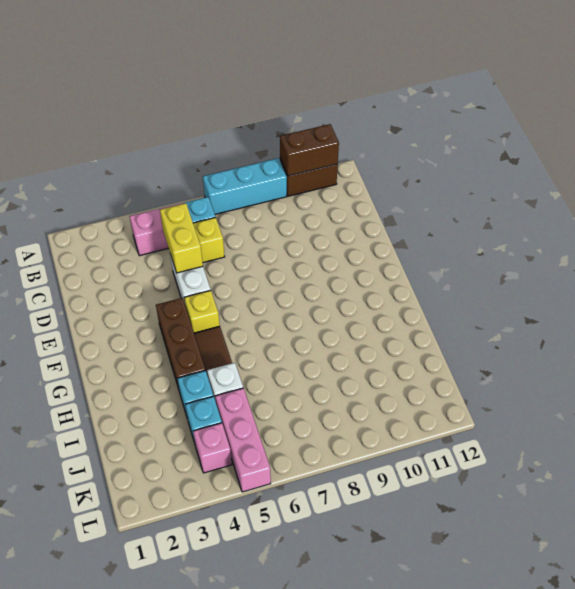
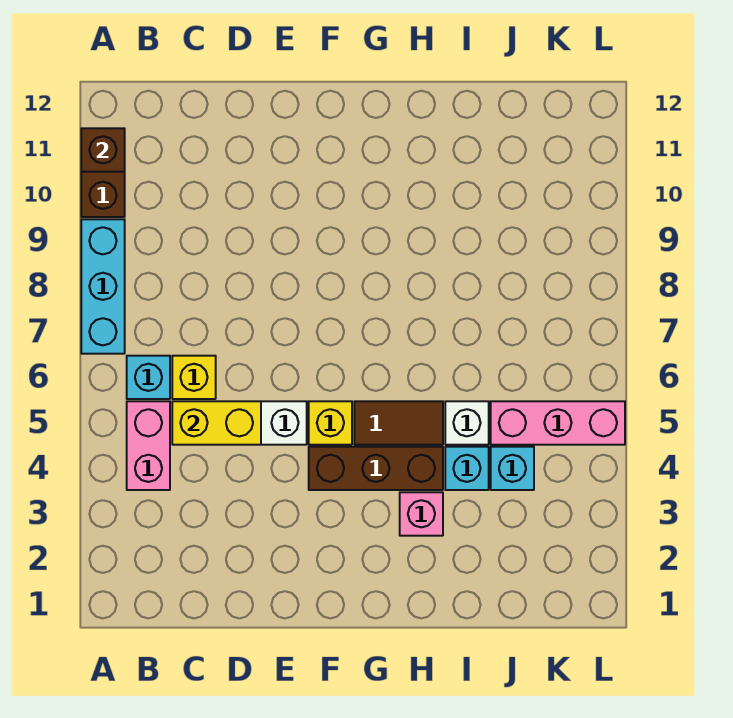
brown brick A10:A11 level 2 -> brown brick A11 level 2
pink brick K4 level 1 -> pink brick H3 level 1

